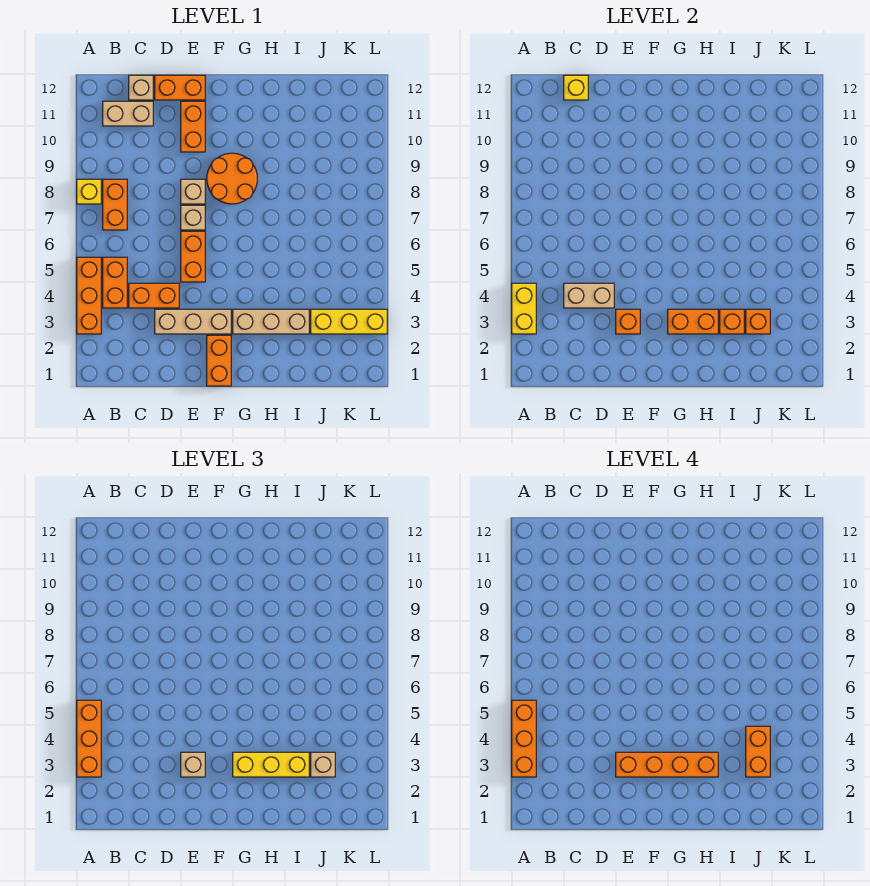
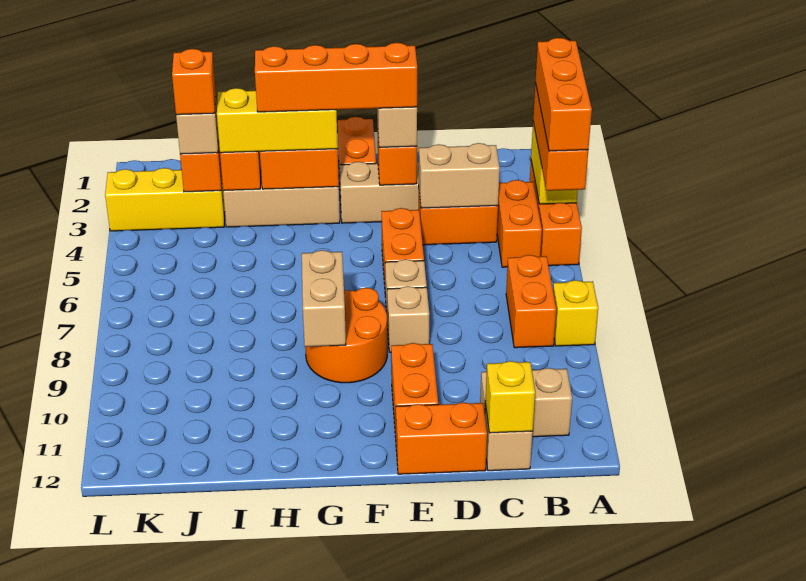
none -> tan brick G8:G9 level 2
orange brick J3:J4 level 4 -> orange brick J3 level 4

